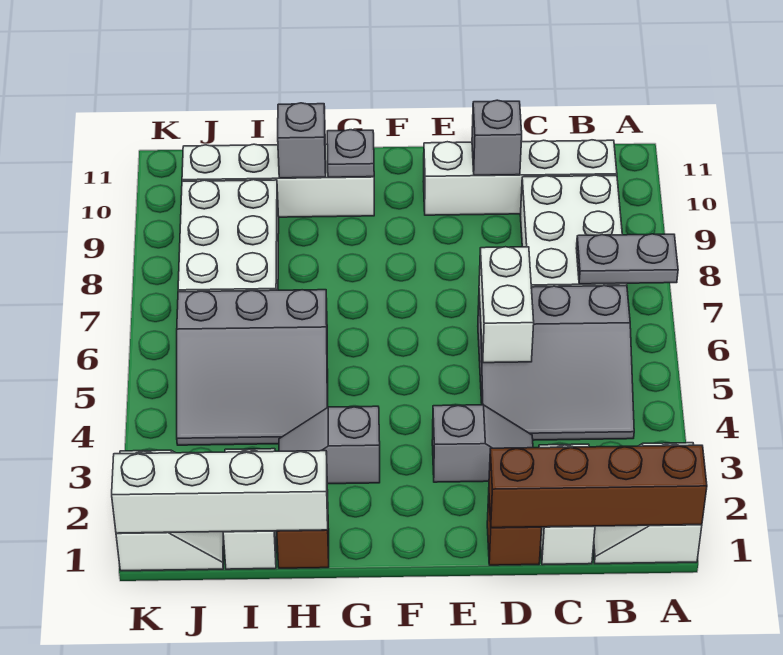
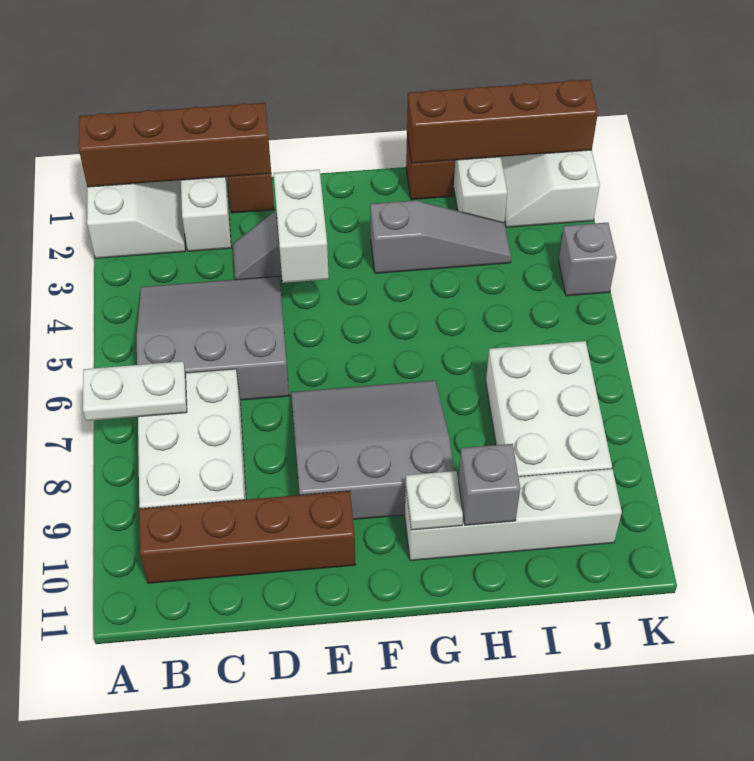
grey plate A7:B7 level 2 -> white plate A7:B7 level 2
white brick B10:E10 level 1 -> brown brick B10:E10 level 1
white brick D5:D6 level 2 -> white brick E3:E4 level 2
grey brick D10 level 2 -> grey brick K4 level 1
grey slope G3:H3 level 1 top G -> grey slope G3:I3 level 1 top G
grey plate G10 level 2 -> white plate G10 level 2
white brick H1:K1 level 2 -> brown brick H1:K1 level 2
grey slope H4:J6 level 1 top 6 -> grey slope E7:G9 level 1 top 9

